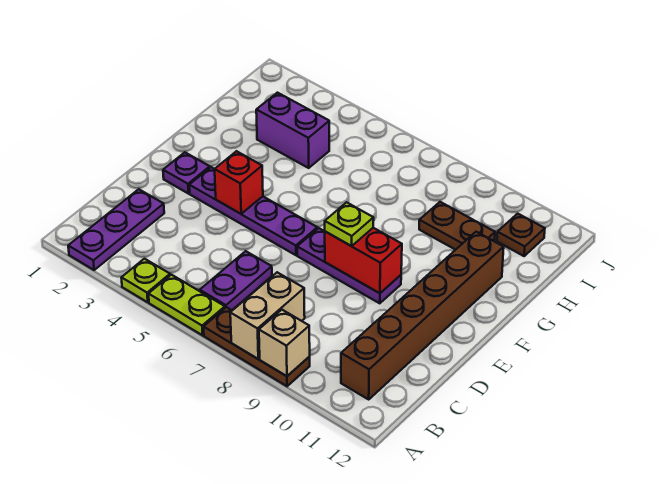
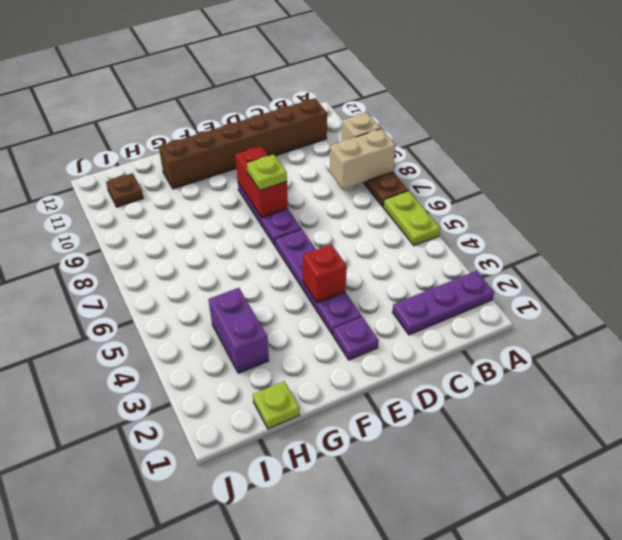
lime plate A4 level 1 -> lime plate H1 level 1
purple plate B6:C6 level 1 -> none
brown plate H9:H10 level 1 -> none

